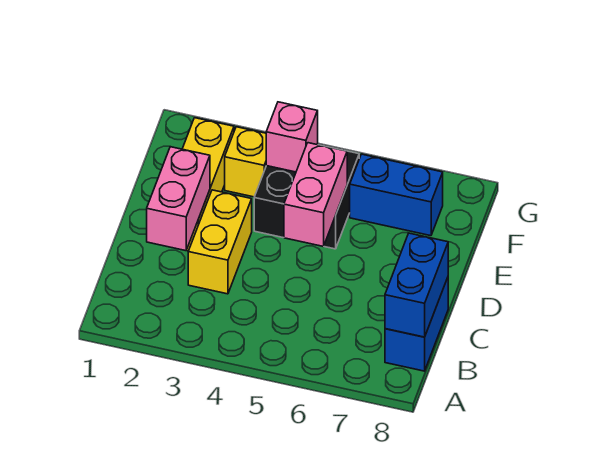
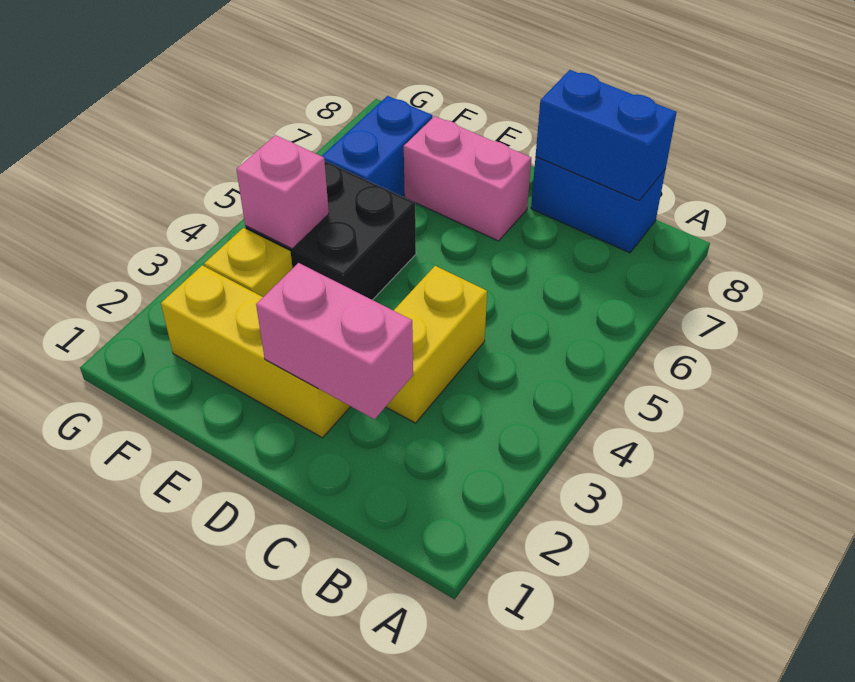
yellow brick C3:D3 level 1 -> yellow brick C3:C4 level 1
pink brick D5:E5 level 2 -> pink brick D7:E7 level 1

